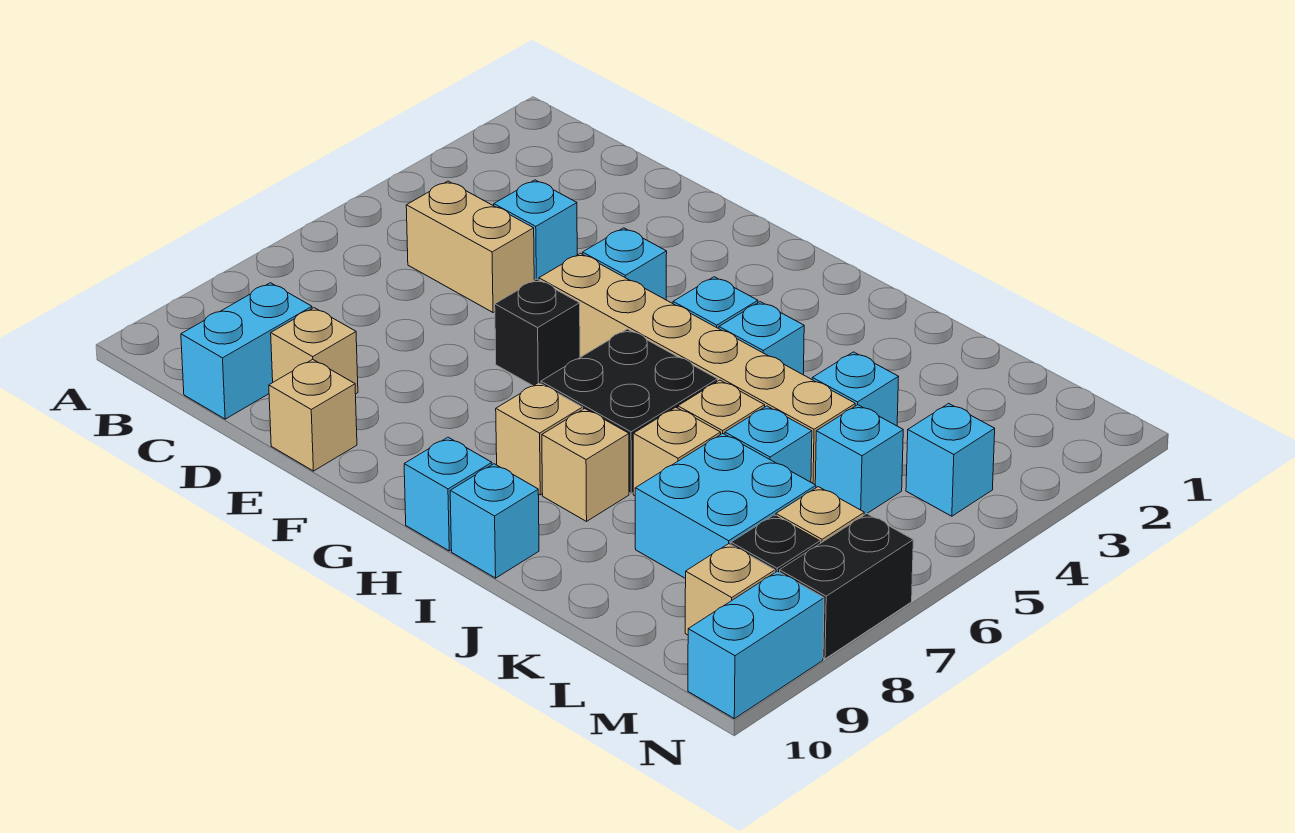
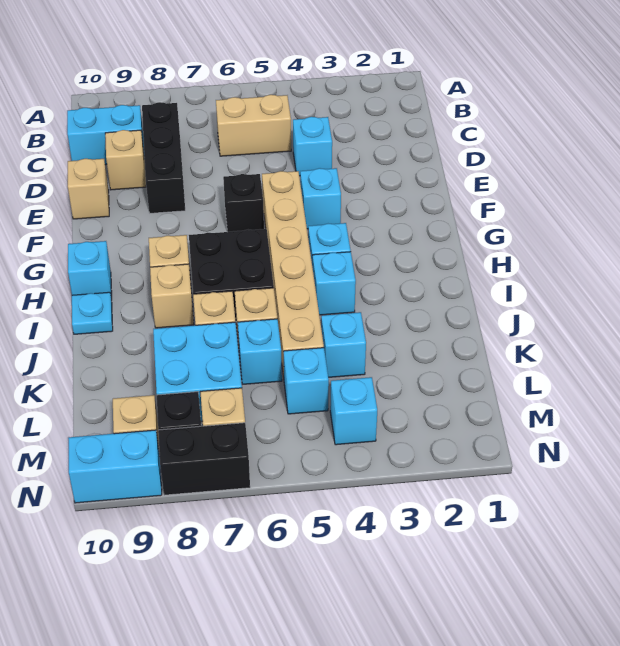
tan brick C5:D5 level 1 -> tan brick C5:C6 level 1
none -> black brick C8:E8 level 1
cyan brick I10 level 1 -> cyan plate I10 level 1

